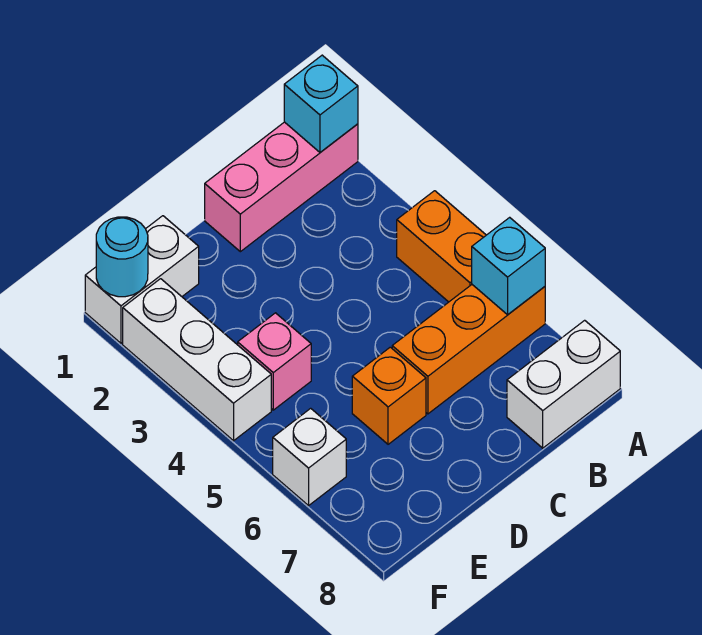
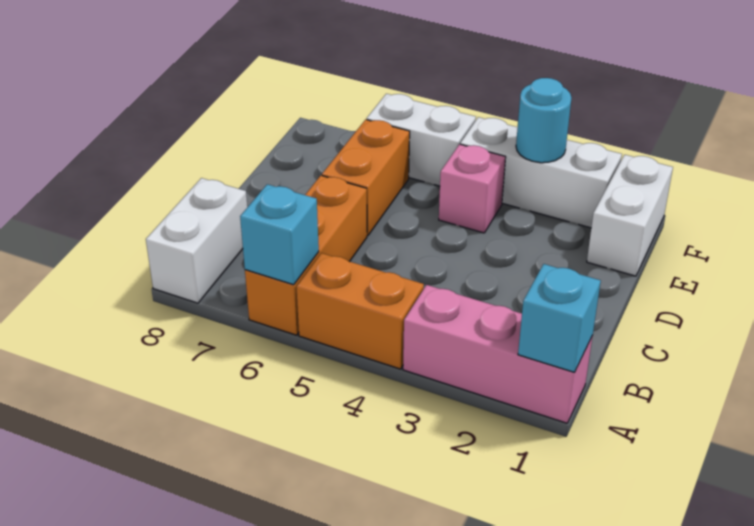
pink brick A1:C1 level 1 -> pink brick A1:A3 level 1
orange brick D6 level 1 -> orange brick D6:E6 level 1
cyan round brick F1 level 2 -> cyan round brick F3 level 2
white brick F6 level 1 -> white brick F5:F6 level 1

